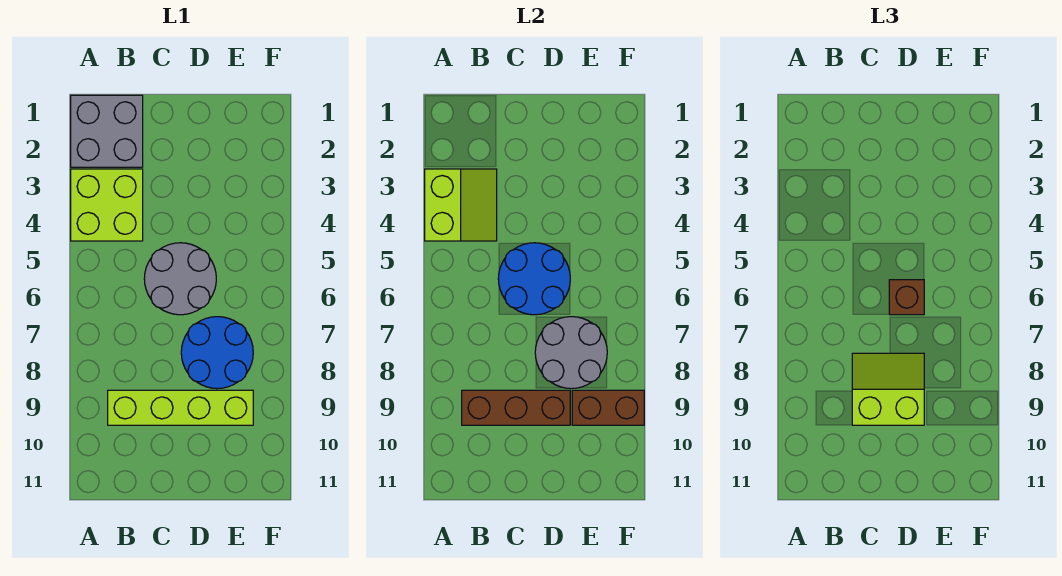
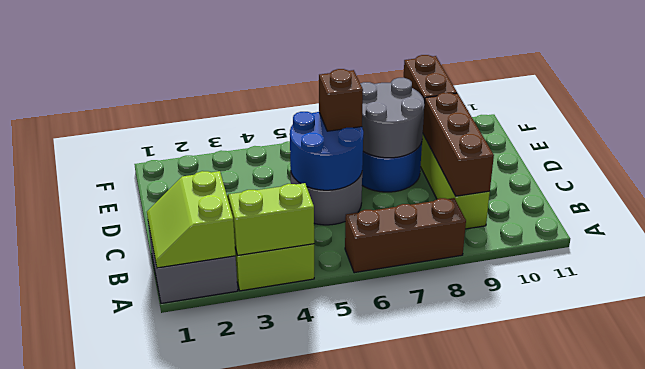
none -> brown brick A6:A8 level 1
lime slope C8:D9 level 3 top 9 -> lime slope A1:B2 level 2 top 2

